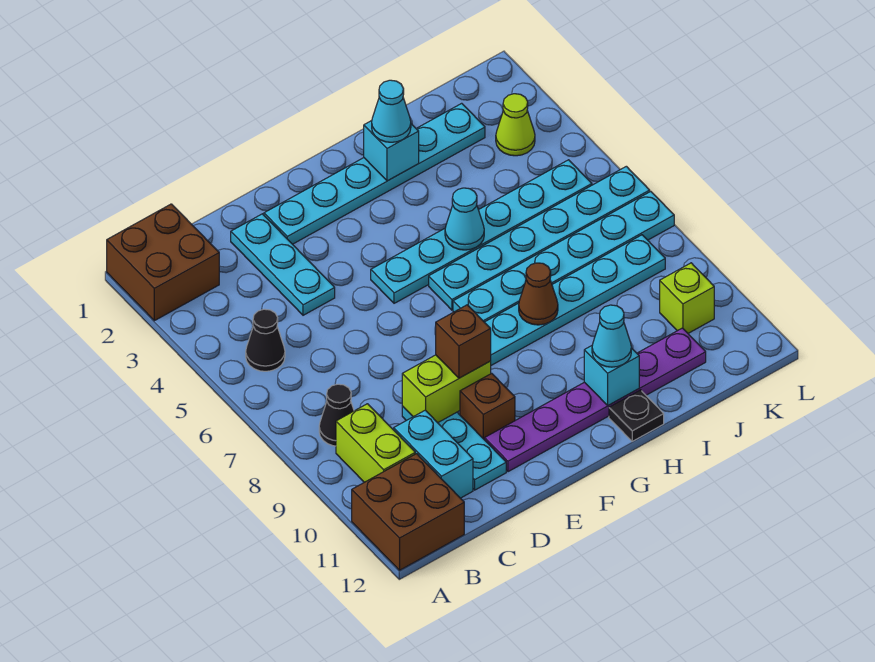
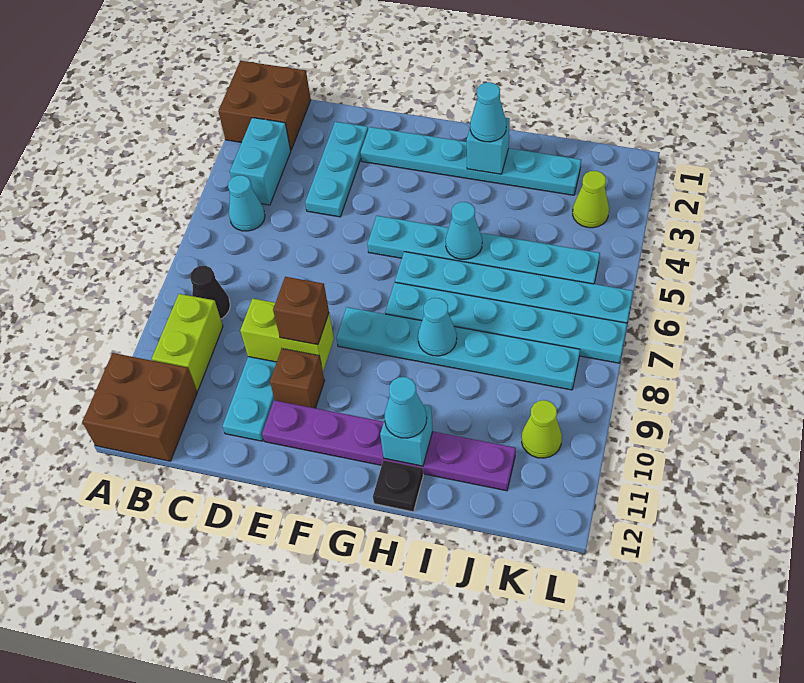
black cone B5 level 1 -> cyan cone B5 level 1
cyan brick C10:C11 level 1 -> cyan brick B3:B4 level 1
brown cone H8 level 2 -> cyan cone H8 level 2
lime brick K10 level 1 -> lime cone K10 level 1

